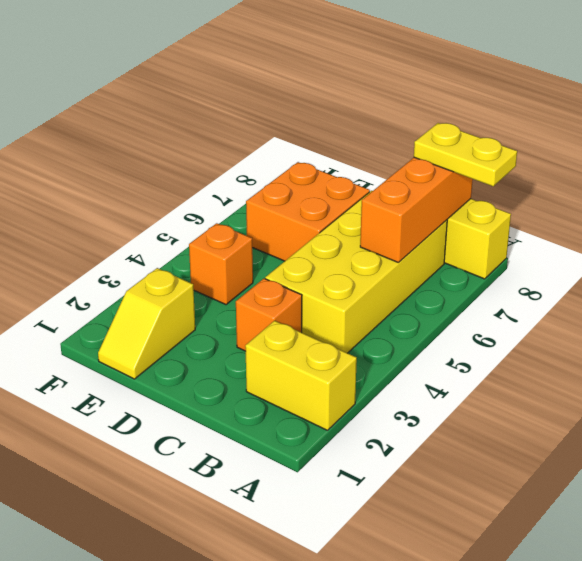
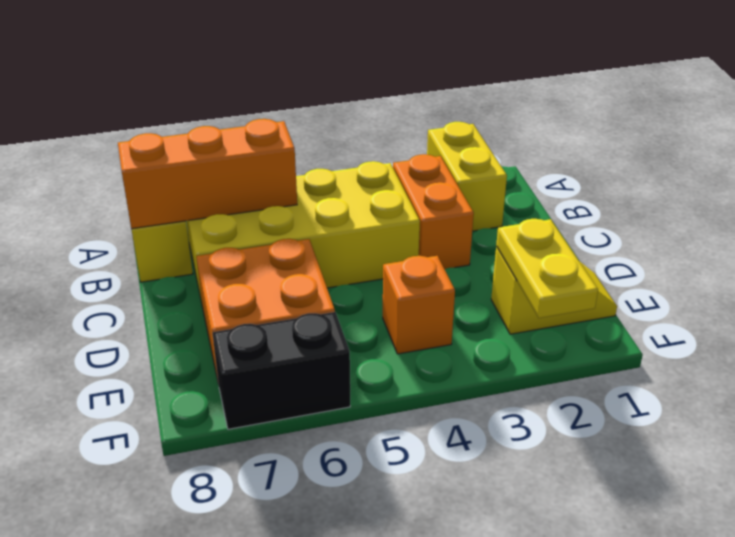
yellow plate A8:B8 level 3 -> yellow plate E2:F2 level 2
orange brick C3 level 1 -> orange brick B3:C3 level 1
none -> black brick F6:F7 level 1

